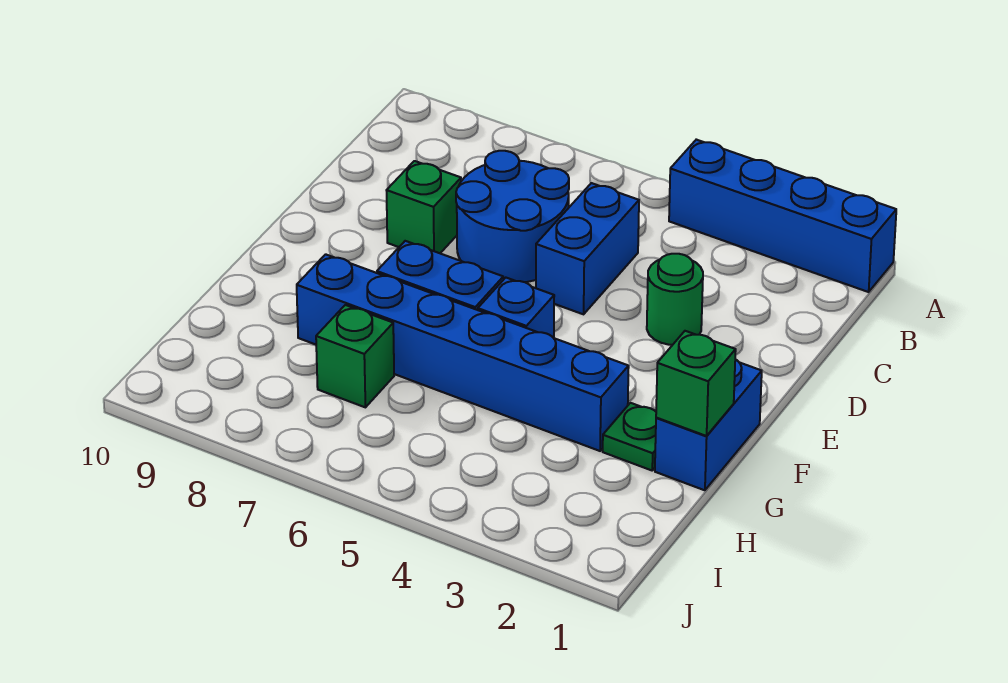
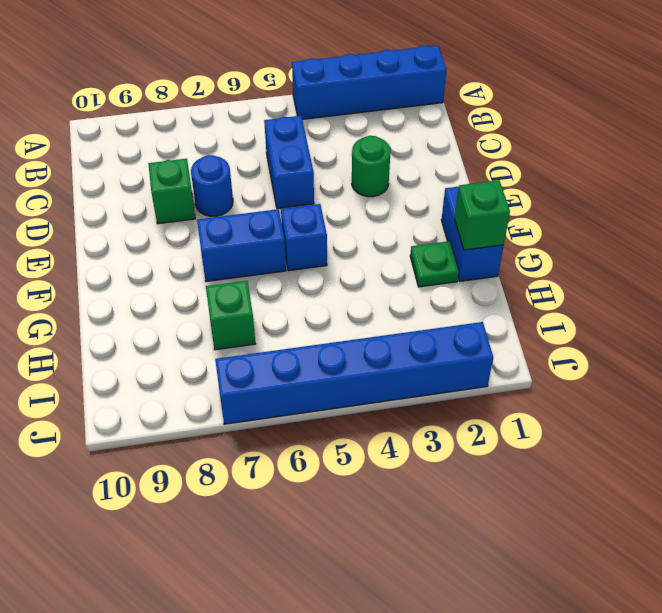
blue round brick C6:D7 level 1 -> blue round brick D7 level 1
blue brick G3:G8 level 1 -> blue brick J2:J7 level 1

